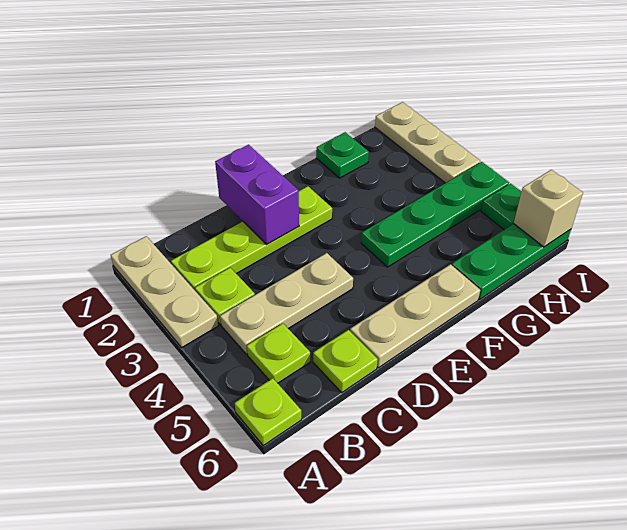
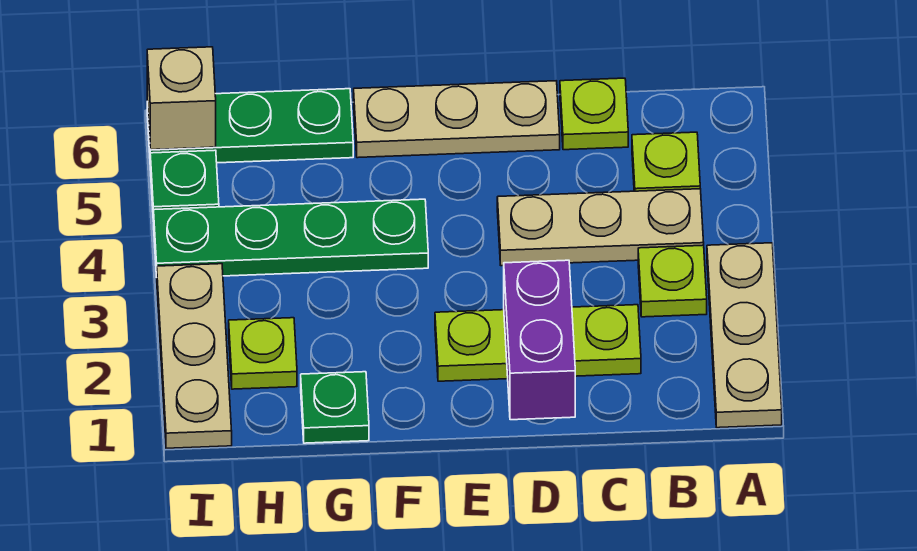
lime plate A6 level 1 -> lime plate H2 level 1
lime plate B2:E2 level 1 -> lime plate C2:E2 level 1

